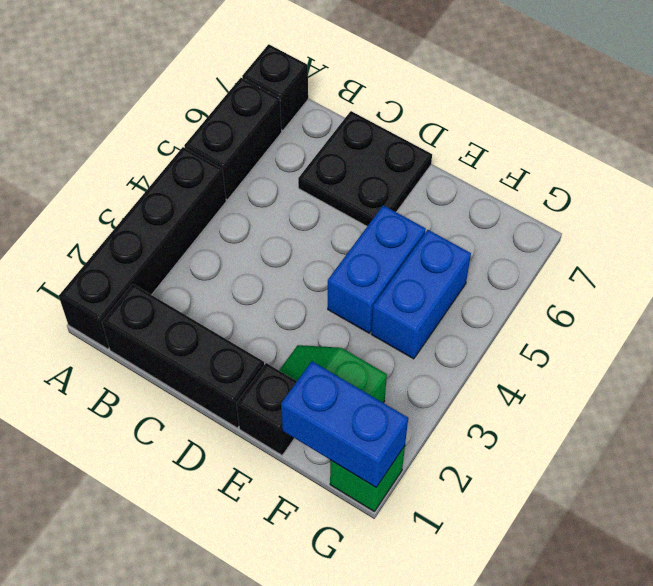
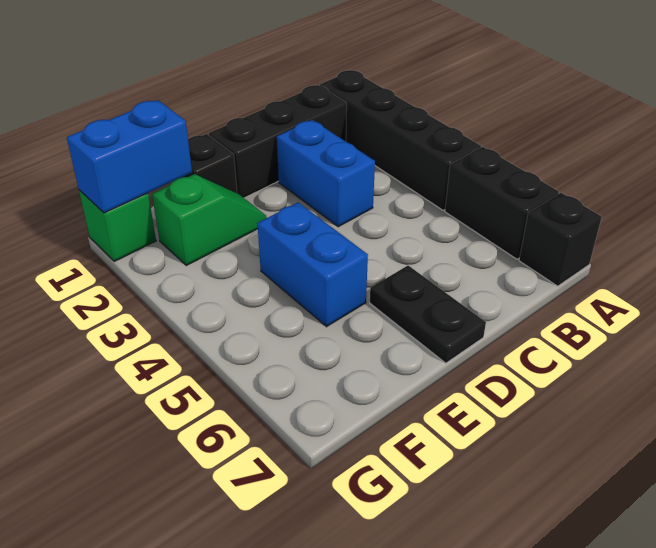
black plate C6:D7 level 1 -> black plate D6:D7 level 1
blue brick F4:F5 level 1 -> blue brick C2:C3 level 1

